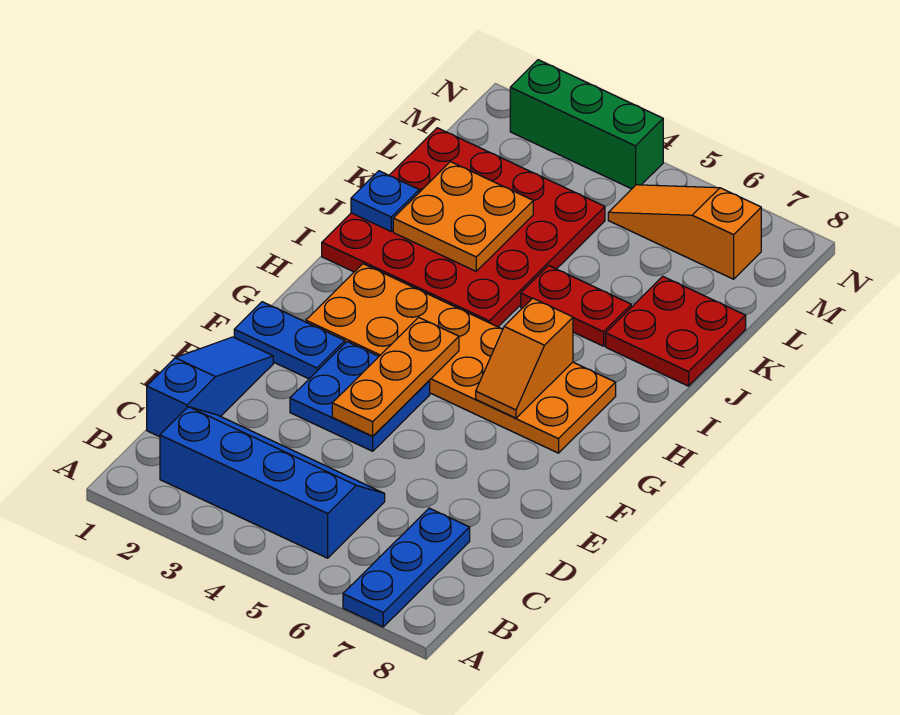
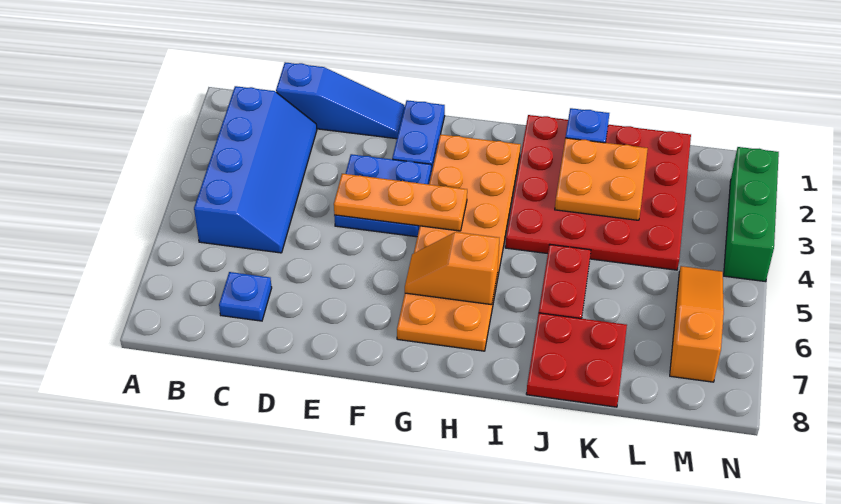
blue plate A7:C7 level 1 -> blue plate C7 level 1

